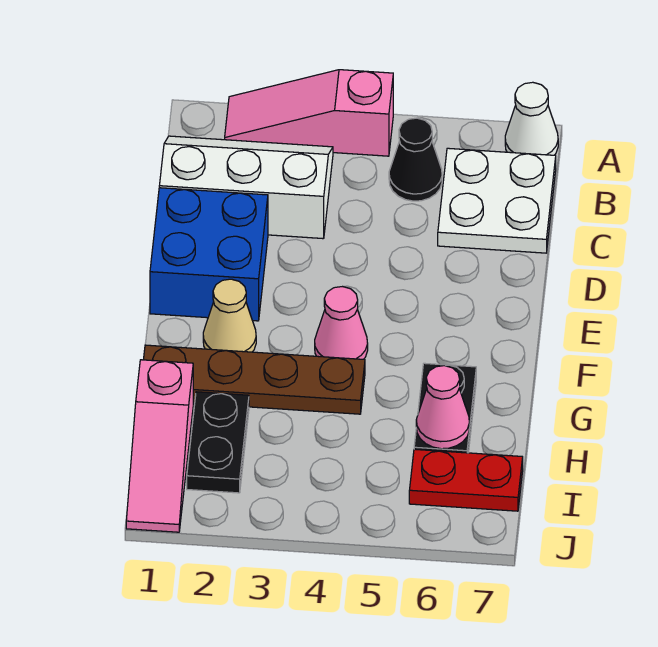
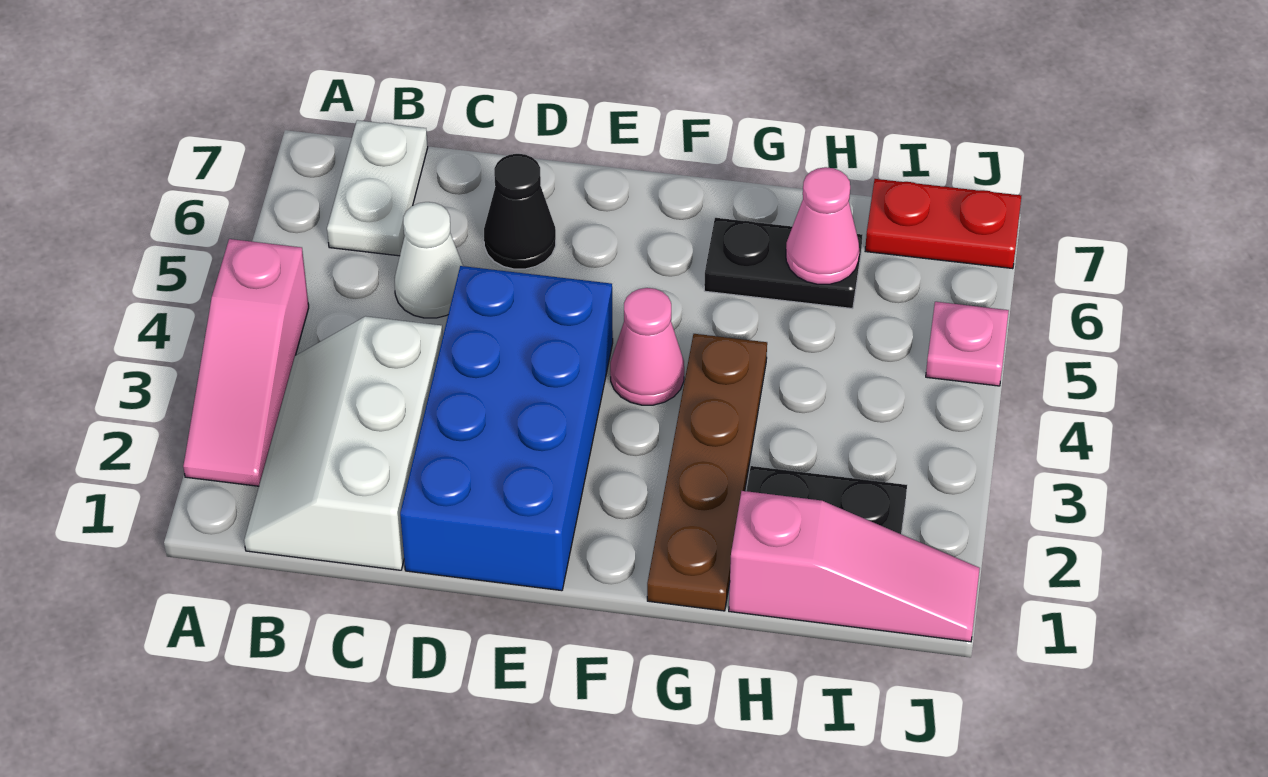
white cone A7 level 1 -> white cone C5 level 1
black cone B5 level 1 -> black cone D6 level 1
white plate B6:C7 level 1 -> white plate B6:B7 level 1
blue brick D1:E2 level 1 -> blue brick D1:E4 level 1
tan cone F2 level 1 -> none
red plate I6:I7 level 1 -> red plate I7:J7 level 1
none -> pink plate J5 level 1

